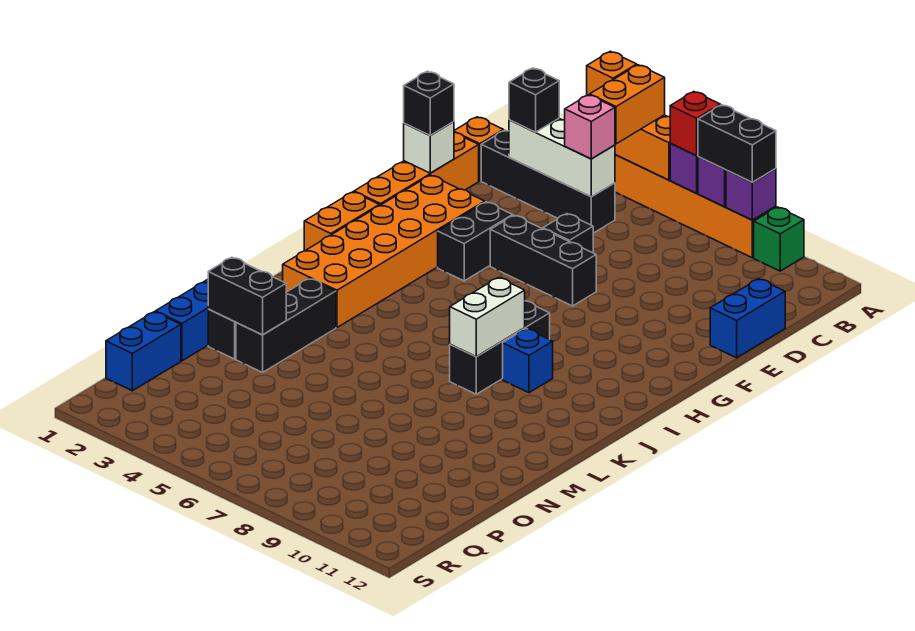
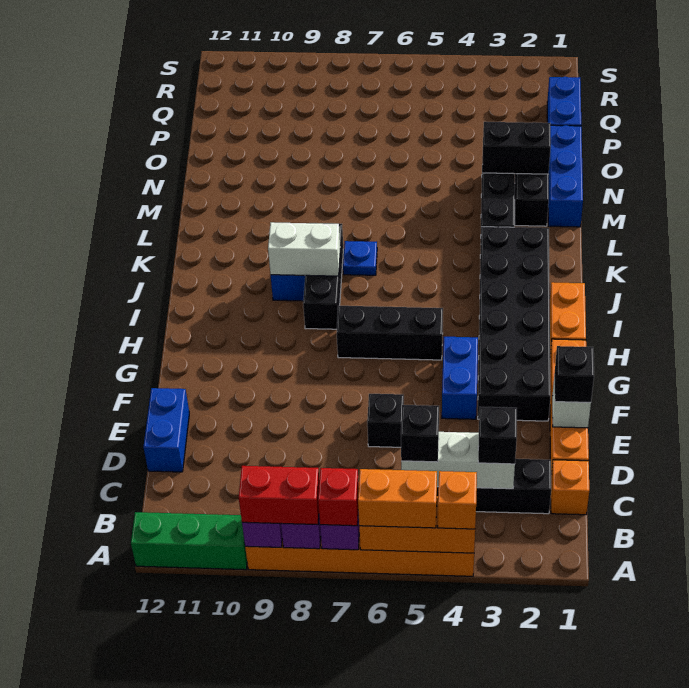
orange brick A5:B5 level 3 -> orange brick A5:A6 level 3
black brick A8:A9 level 3 -> red brick A8:A9 level 3
green brick A10 level 1 -> green brick A10:A12 level 1
pink brick C5 level 3 -> black brick C5 level 3
orange brick F2:K3 level 1 -> black brick F2:K3 level 1
black brick F4:G4 level 1 -> blue brick F4:G4 level 1
black brick F5:F7 level 1 -> black brick H5:H7 level 1
white brick J8:K8 level 2 -> white brick J8:J9 level 2
none -> blue plate K7 level 1

